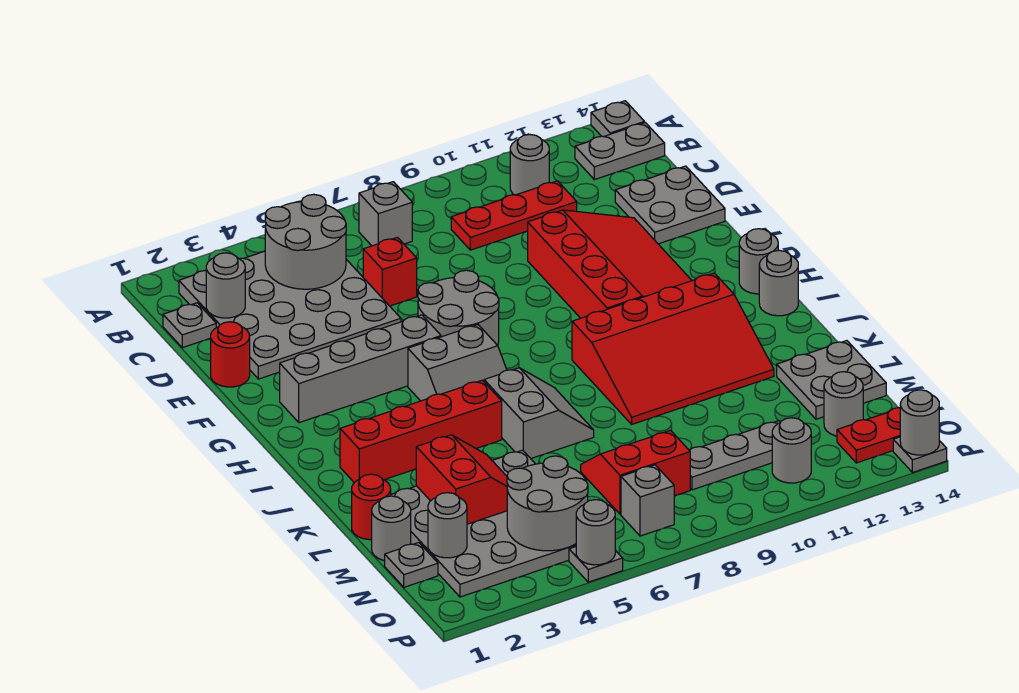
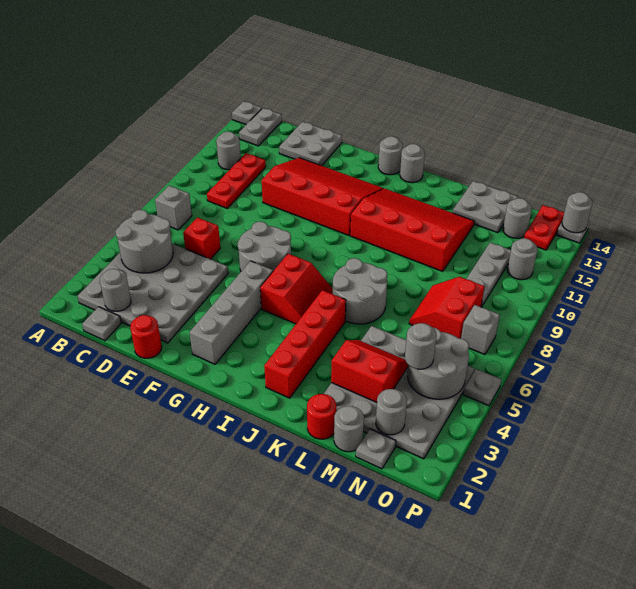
grey slope H5:I6 level 1 top H -> red slope H5:I6 level 1 top H
red slope I9:K12 level 1 top I -> red slope I10:L12 level 1 top 10
grey slope J6:K7 level 1 top 6 -> grey round brick J6:K7 level 1
grey round brick P5 level 2 -> grey round brick N4 level 3

